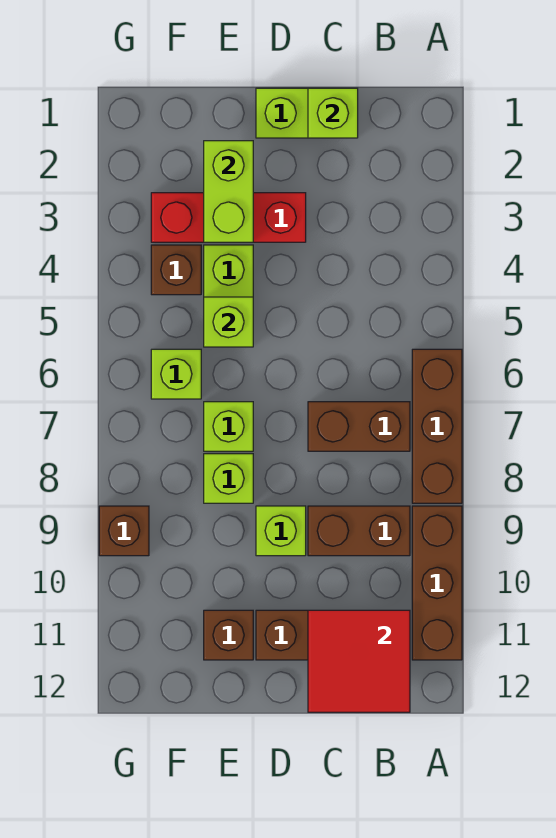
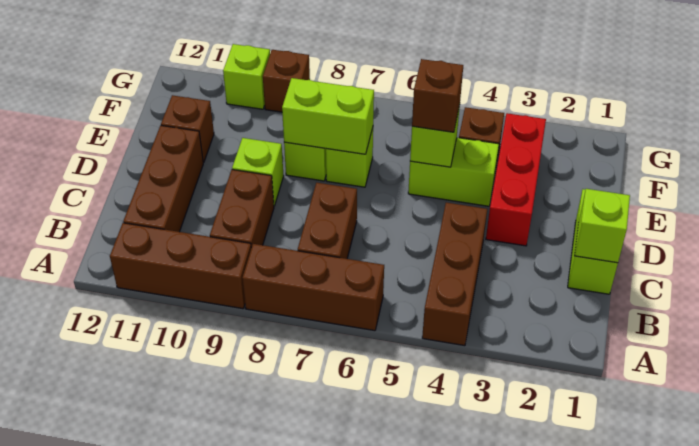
none -> brown brick A4:C4 level 1
red tile B11:C12 level 2 -> none
lime brick E2:E3 level 2 -> lime brick E7:E8 level 2
none -> brown brick E5 level 3
lime brick F6 level 1 -> lime brick G10 level 1

